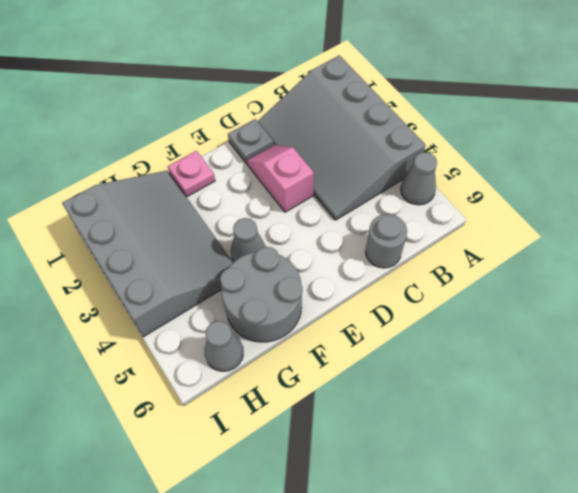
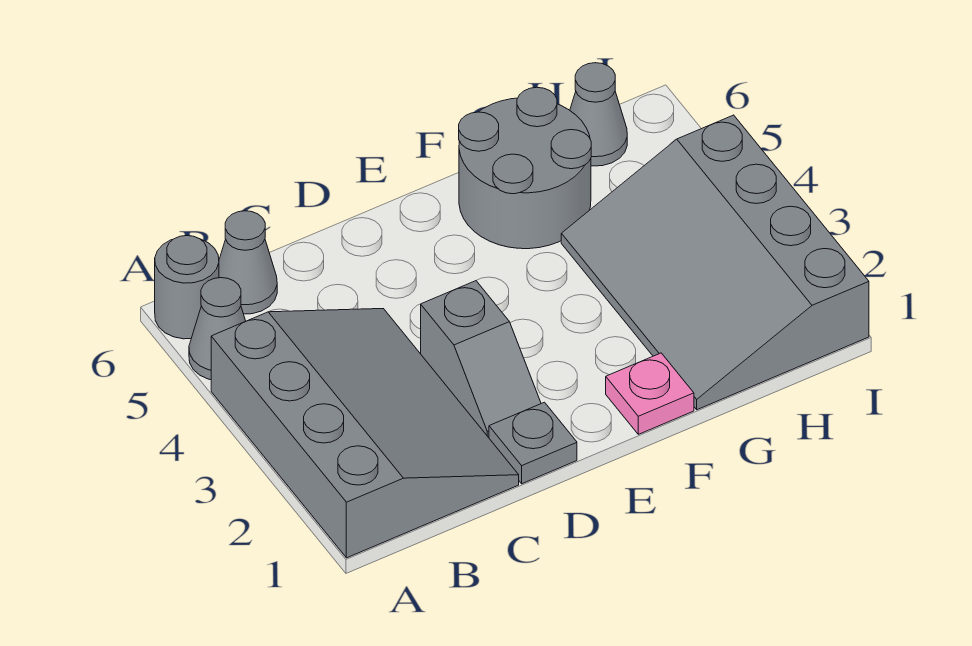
grey round brick C6 level 1 -> grey round brick A6 level 1
pink slope D2:D3 level 1 top 3 -> grey slope D2:D3 level 1 top 3
grey cone F4 level 1 -> grey cone B6 level 1

